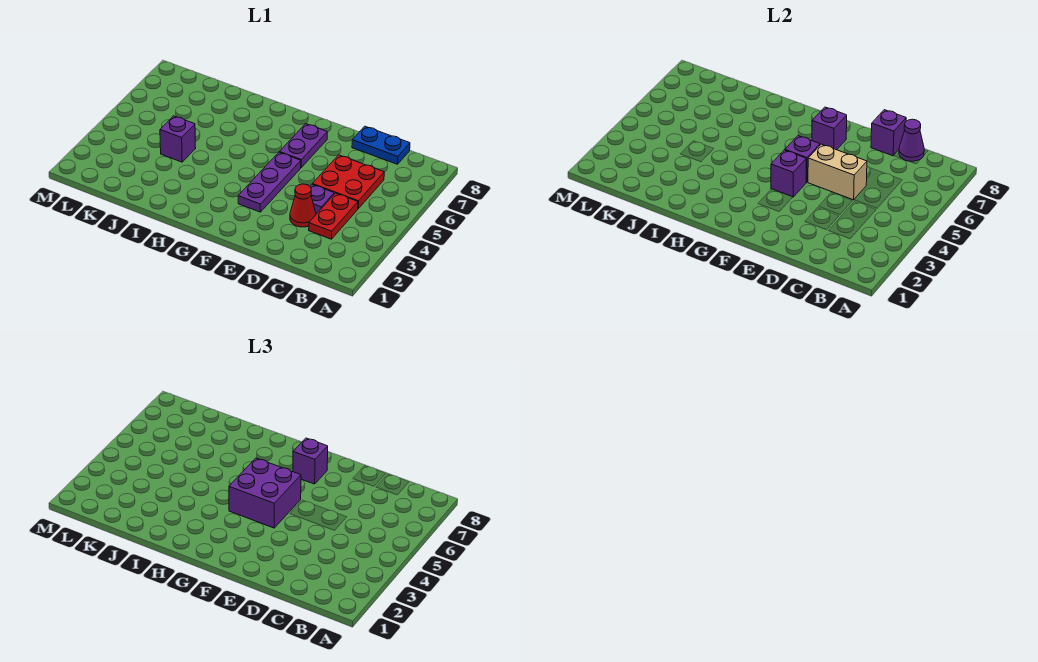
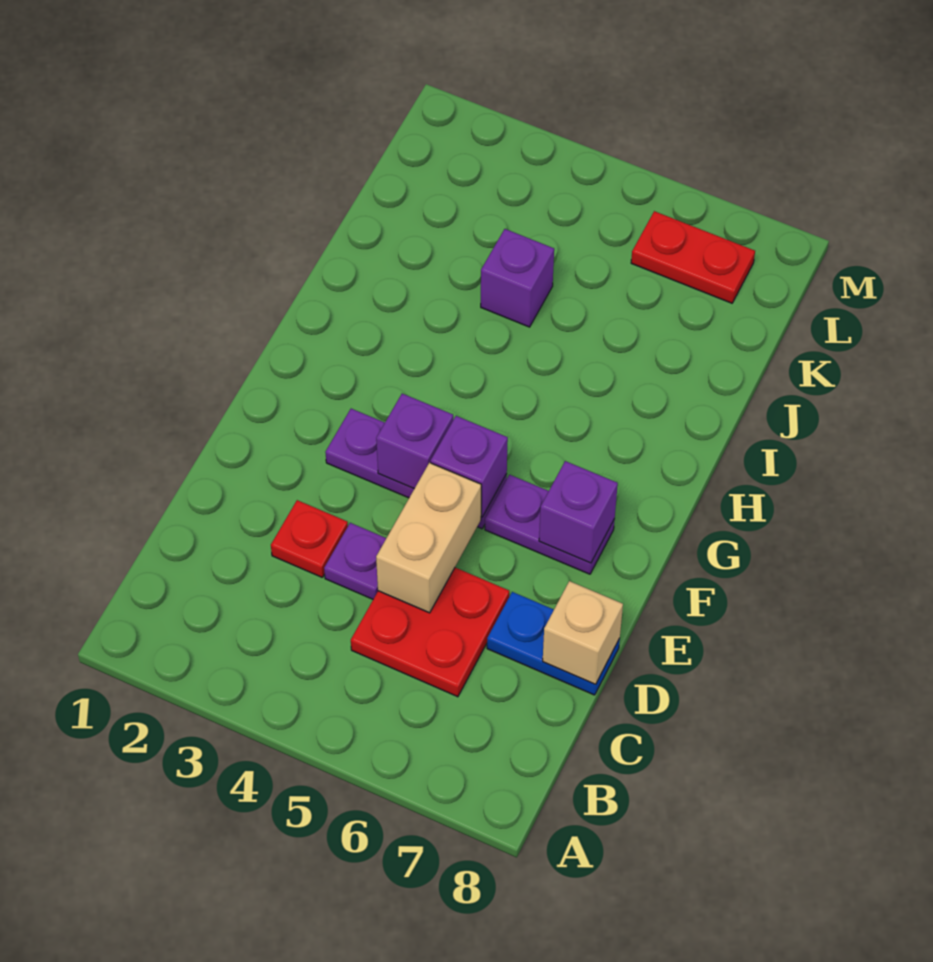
red plate C3:C4 level 1 -> red plate L6:L7 level 1
blue plate C8:D8 level 1 -> blue plate D7:D8 level 1
purple cone C8 level 2 -> none
red cone D3 level 1 -> red plate D3 level 1
purple brick D8 level 2 -> tan brick D8 level 2
purple brick F4:G5 level 3 -> none
purple brick F7 level 3 -> none

